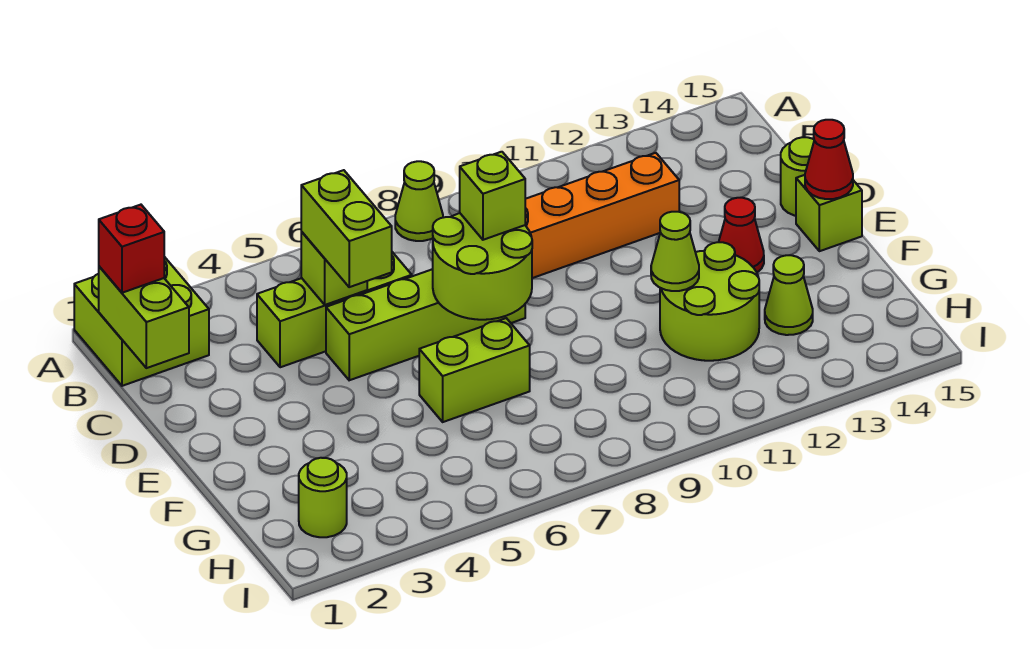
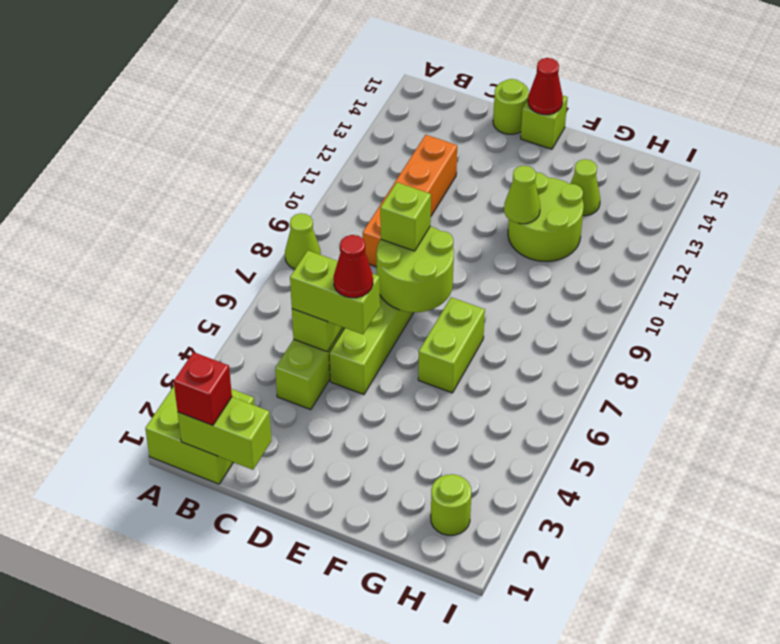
red cone E13 level 1 -> red cone D5 level 4

